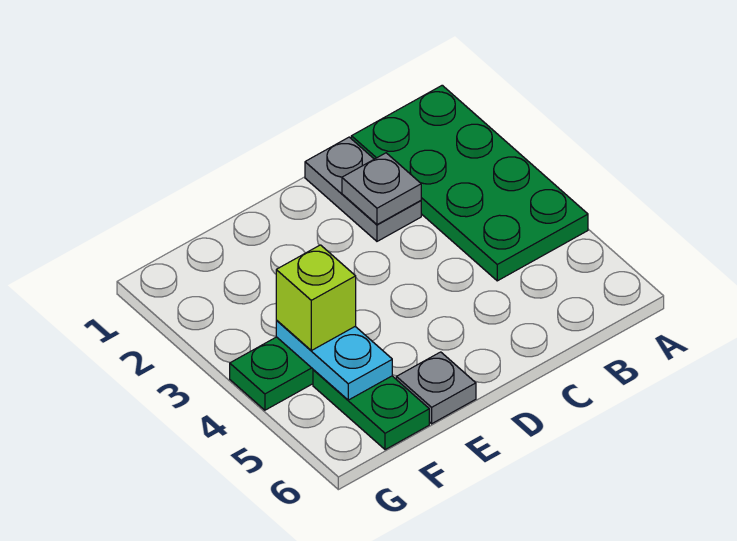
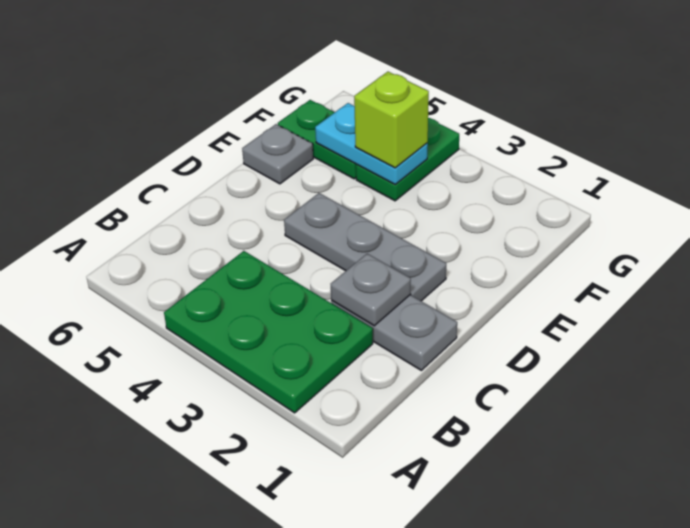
green plate A1:B4 level 1 -> green plate A2:B4 level 1
none -> grey plate D2:D4 level 1

